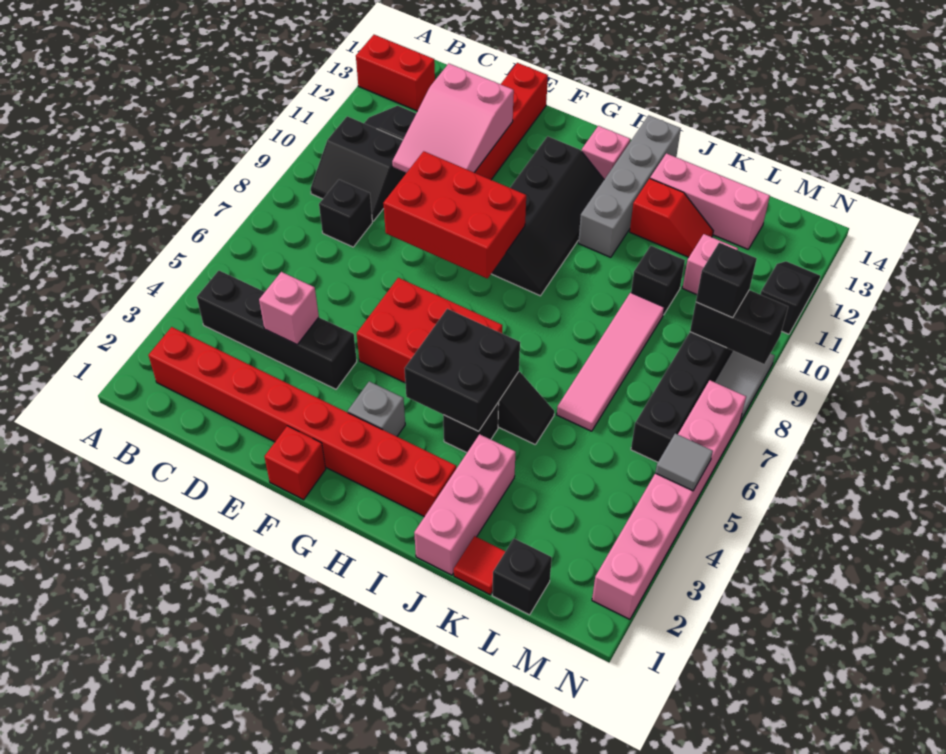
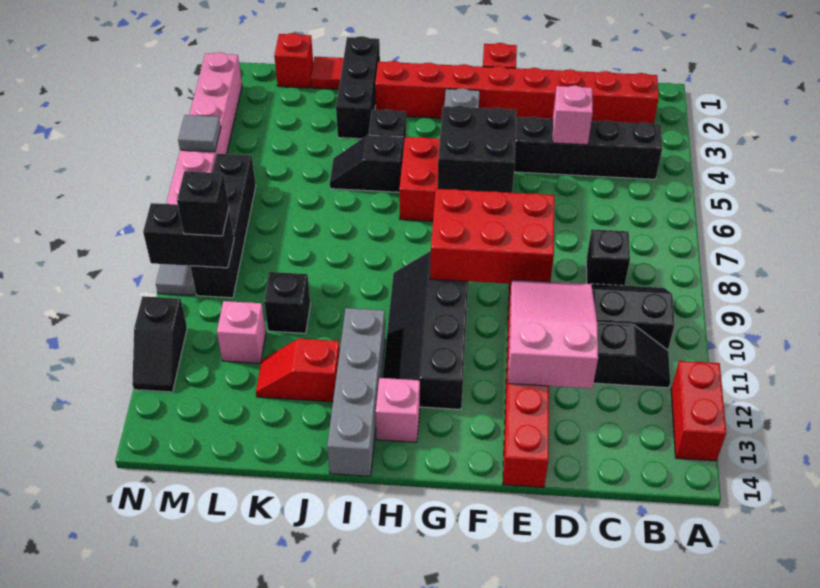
red brick A13:B13 level 1 -> red brick A12:A13 level 1
black brick H4:I5 level 2 -> black brick F5:G6 level 2
pink brick J1:J3 level 1 -> black brick J1:J3 level 1
pink brick J13:L13 level 1 -> none
pink tile K6:K9 level 1 -> none
black brick L1 level 1 -> red brick L1 level 1

